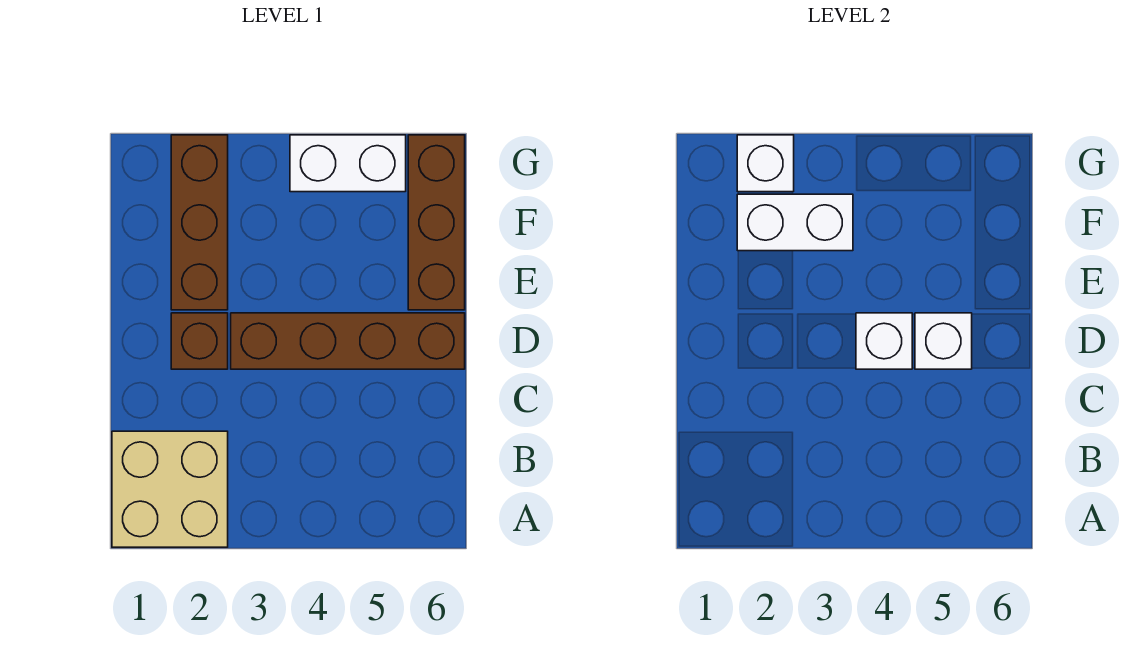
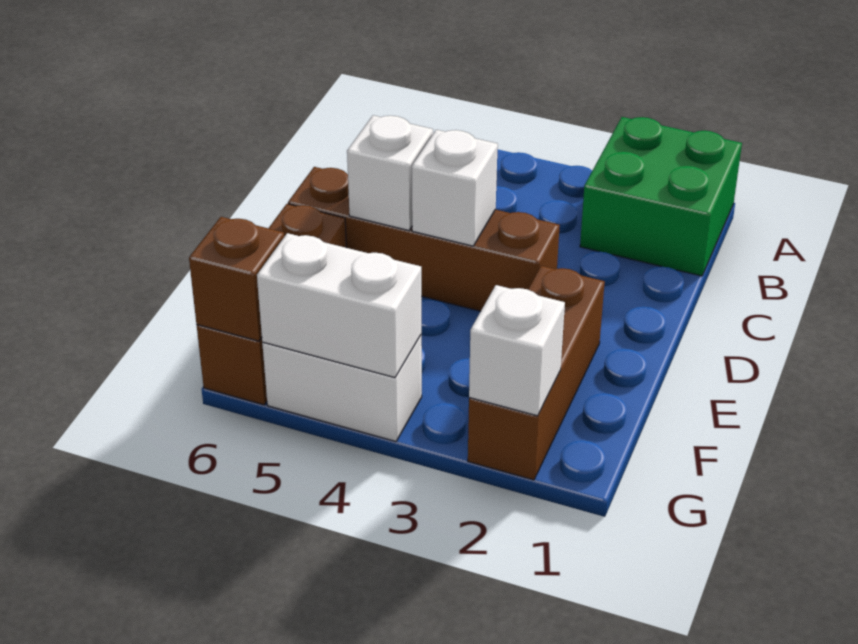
tan brick A1:B2 level 1 -> green brick A1:B2 level 1
brown brick D2 level 1 -> brown brick G6 level 2
white brick F2:F3 level 2 -> white brick G4:G5 level 2

